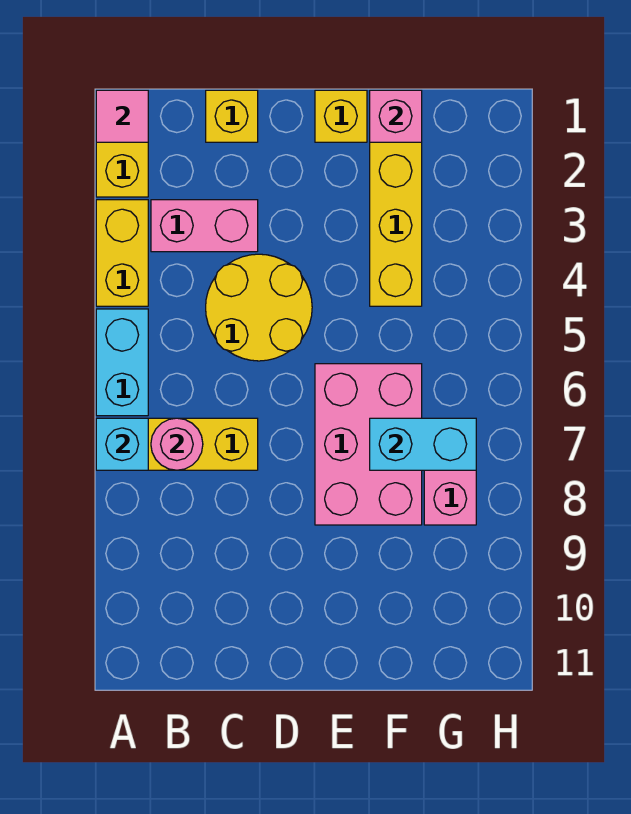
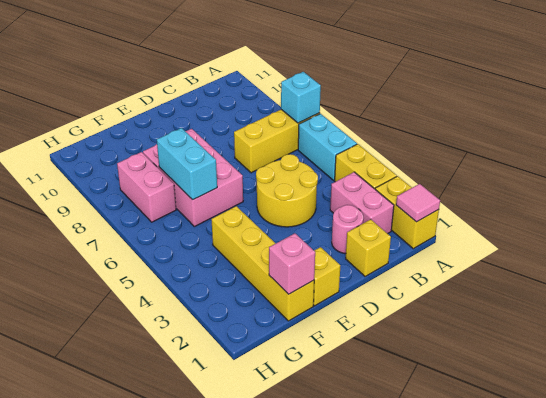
pink brick B3:C3 level 1 -> pink brick B2:B3 level 1
pink round brick B7 level 2 -> pink round brick C2 level 1
cyan brick F7:G7 level 2 -> cyan brick F6:F7 level 2

